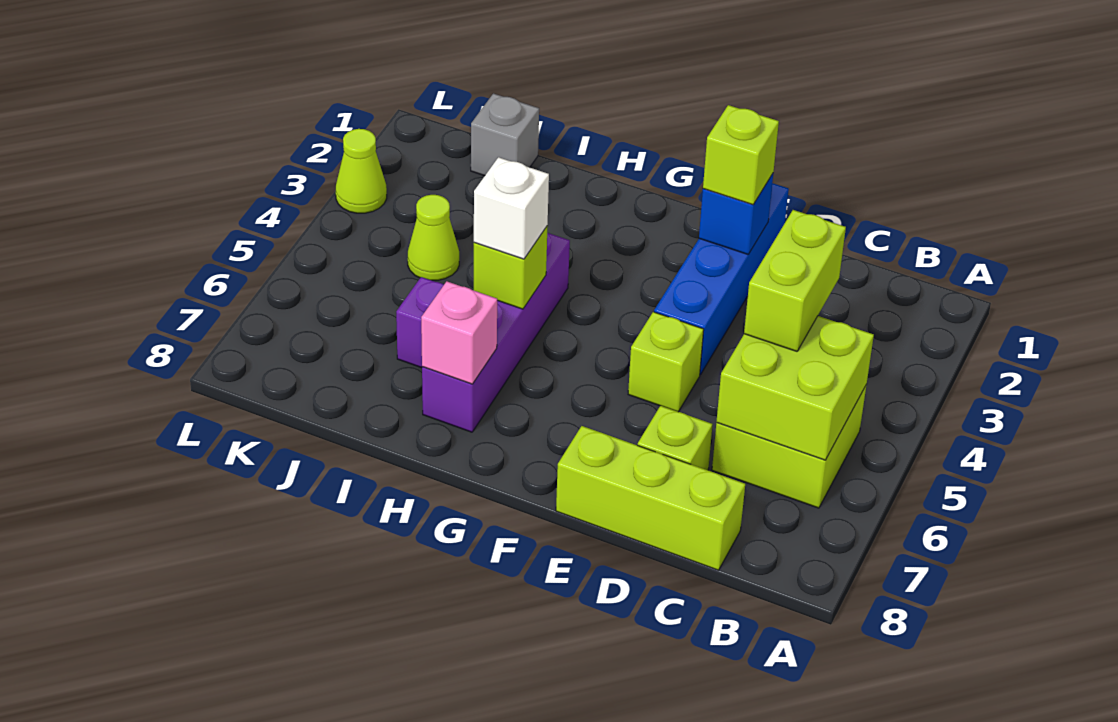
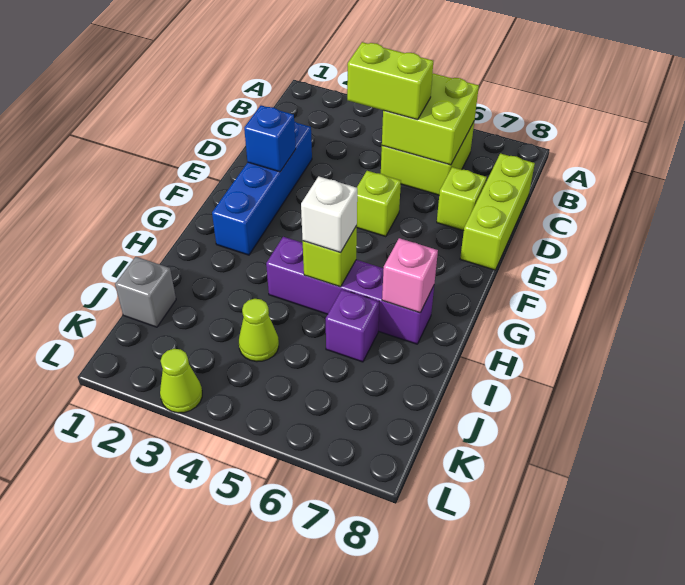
blue brick E1:E4 level 1 -> blue brick D2:G2 level 1
lime brick E2 level 3 -> none

